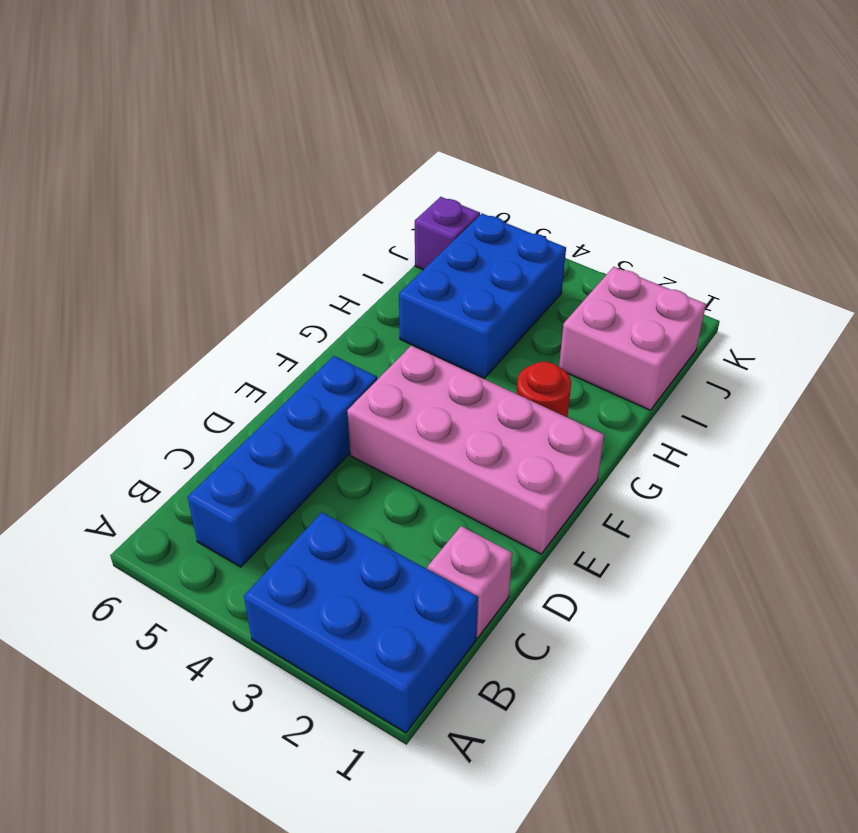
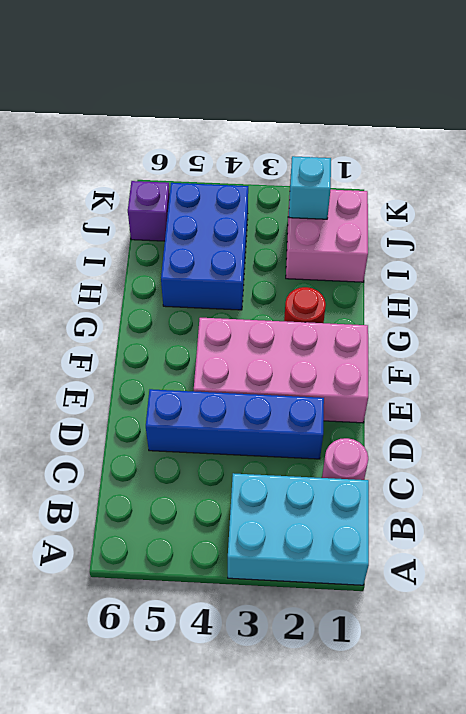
blue brick A1:B3 level 1 -> cyan brick A1:B3 level 1
blue brick B5:E5 level 1 -> blue brick D2:D5 level 1
pink brick C1 level 1 -> pink round brick C1 level 1
none -> cyan brick J2 level 2

